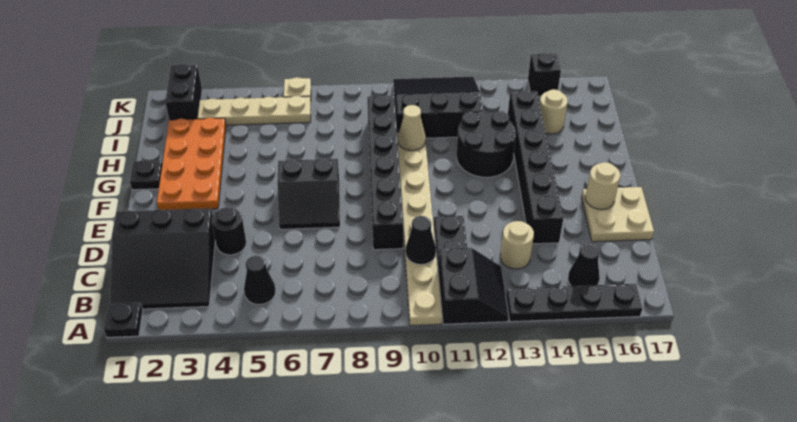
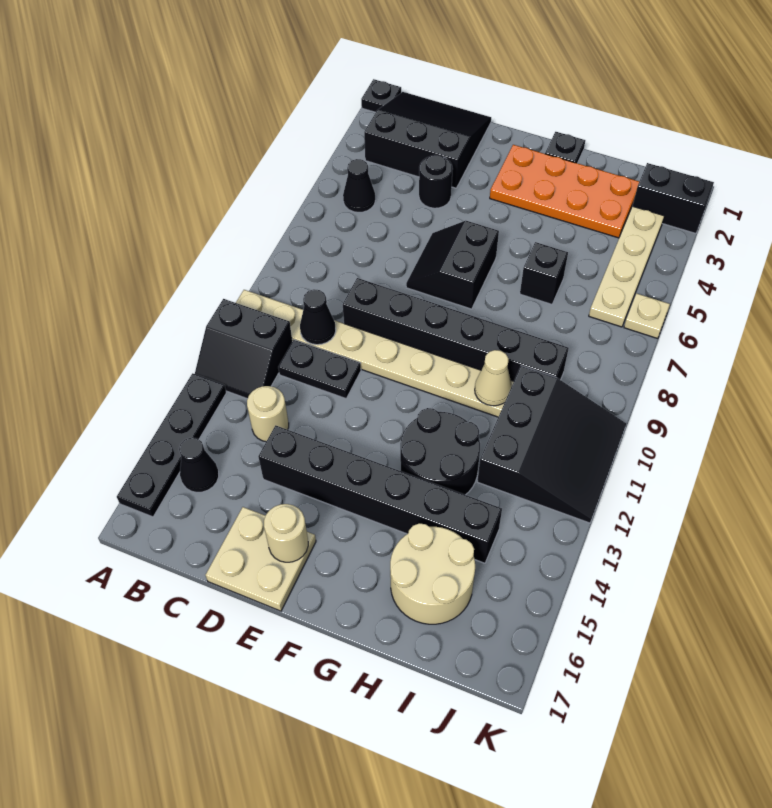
black slope B1:D3 level 1 top D -> black slope B1:D3 level 1 top 3
tan round brick I15 level 1 -> tan round brick H15:I16 level 1
black brick K15 level 1 -> black brick H6 level 1

